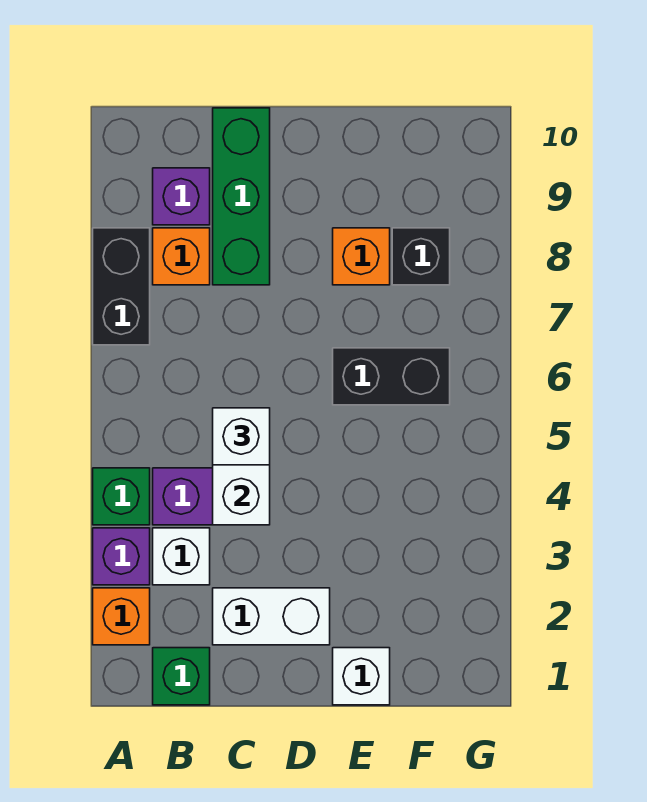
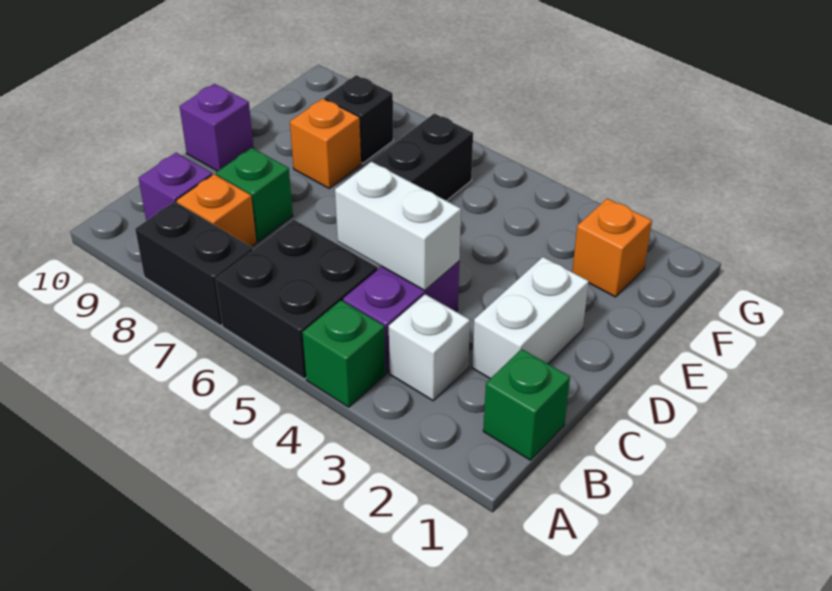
orange brick A2 level 1 -> orange brick F2 level 1
purple brick A3 level 1 -> purple brick D10 level 1
none -> black brick A5:B6 level 1
white brick C5 level 3 -> none
green brick C8:C10 level 1 -> green brick C8 level 1
white brick E1 level 1 -> none

